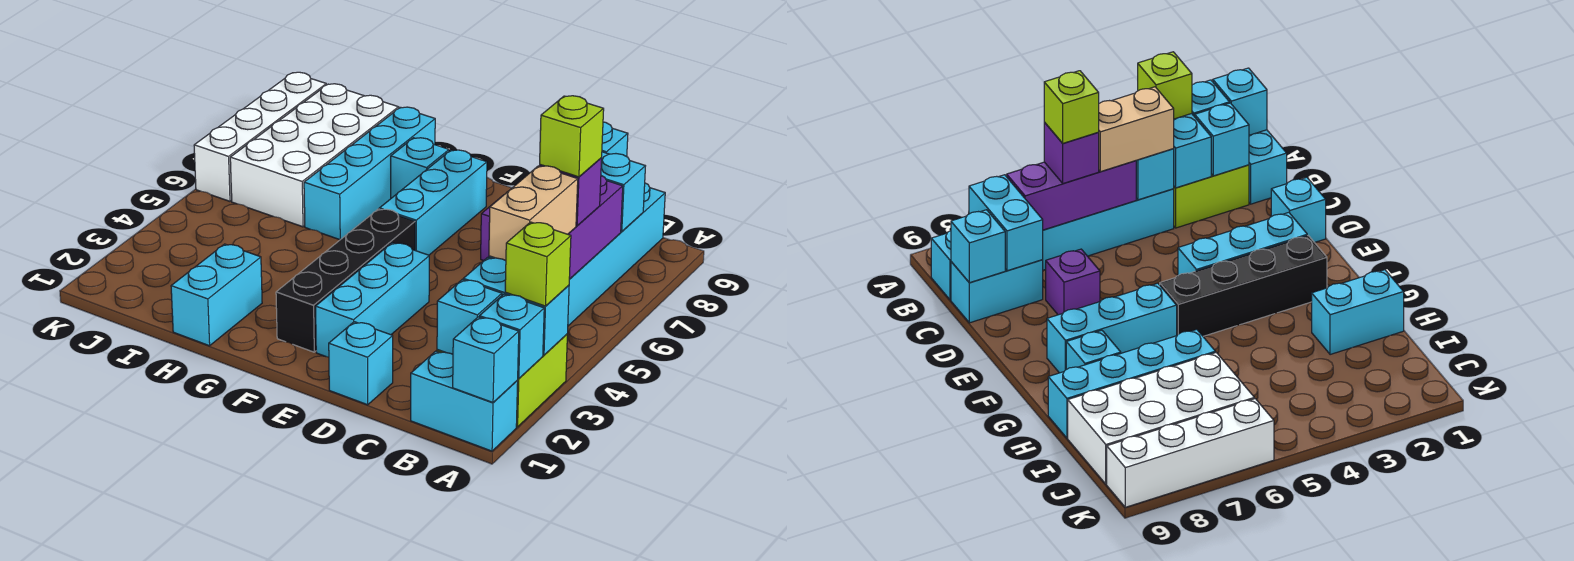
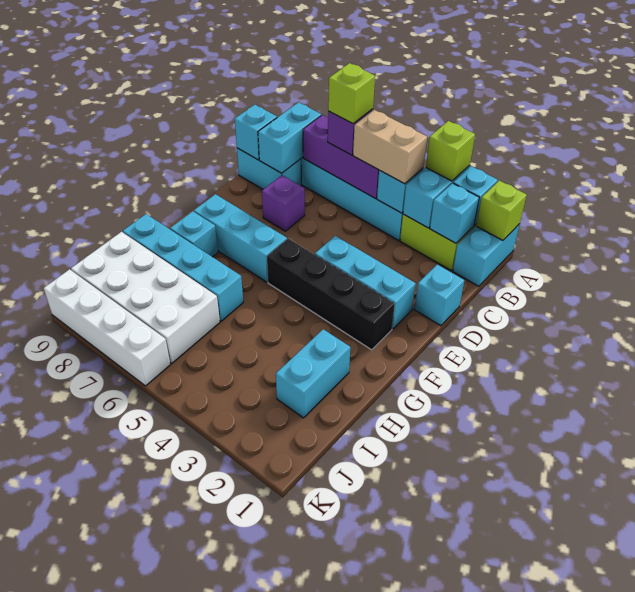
cyan brick A1 level 2 -> lime brick A1 level 2
cyan brick H1:H2 level 1 -> cyan brick H2:I2 level 1

